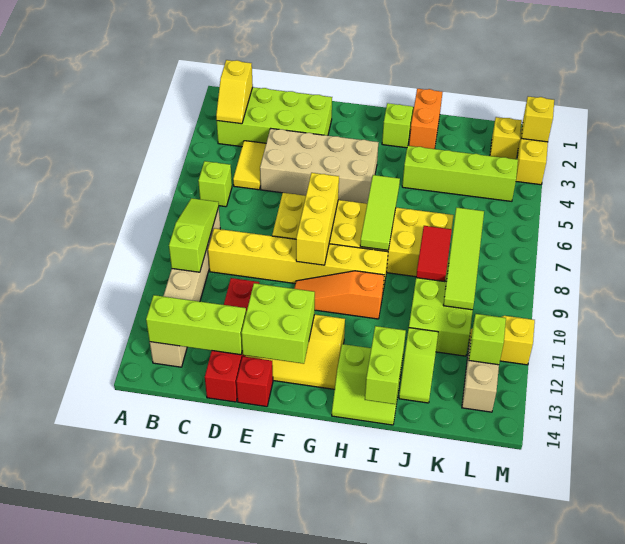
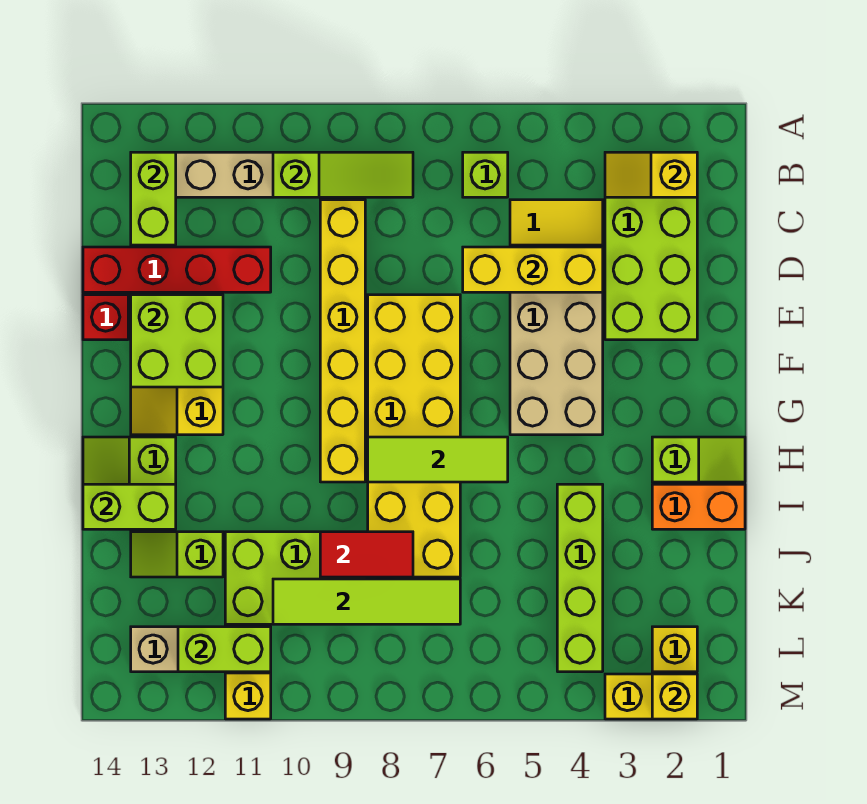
lime brick B13:D13 level 2 -> lime brick B13:C13 level 2
yellow brick F7:F9 level 2 -> yellow brick D4:D6 level 2
orange slope F10:H10 level 1 top H -> none
lime brick L12 level 2 -> lime brick L11:L12 level 2

